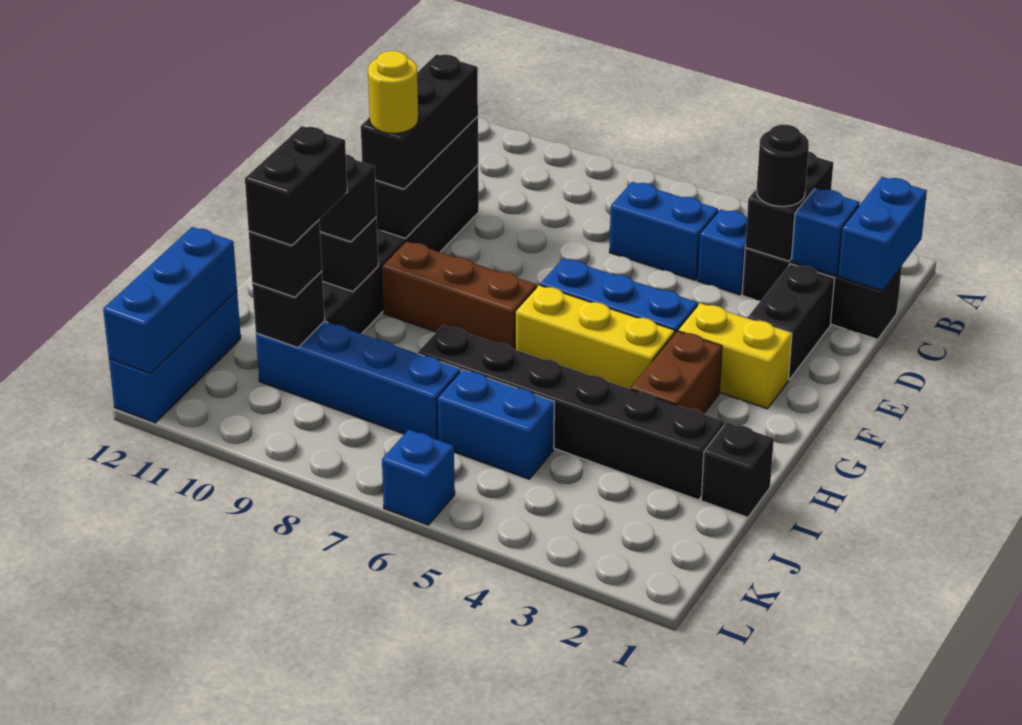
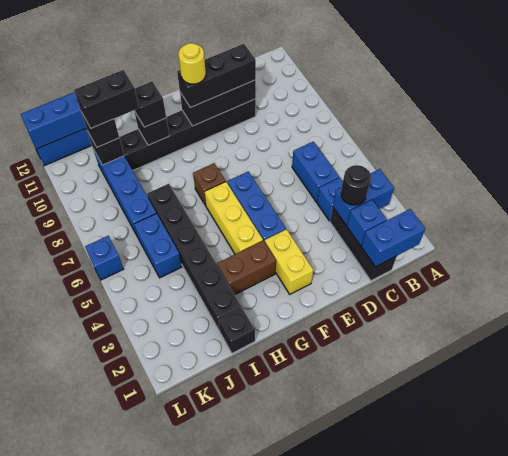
black brick B3:C3 level 2 -> blue brick B3:C3 level 2
black brick D2:E2 level 1 -> none
brown brick G7:G9 level 1 -> brown brick G7 level 1

